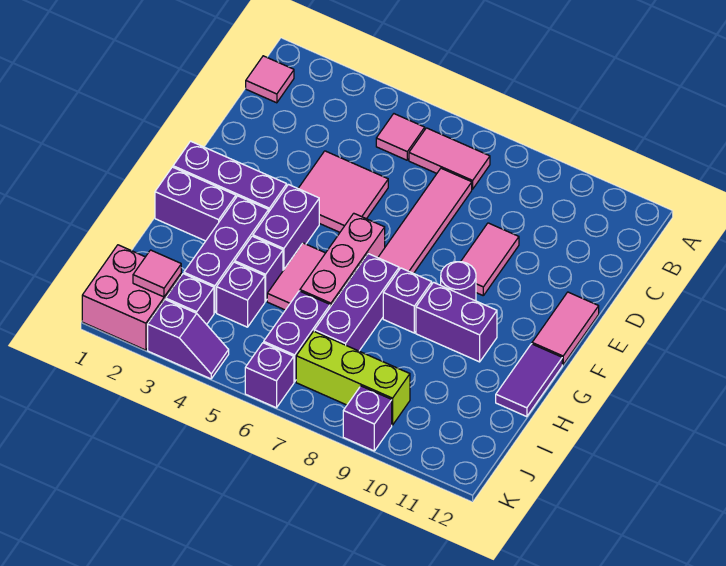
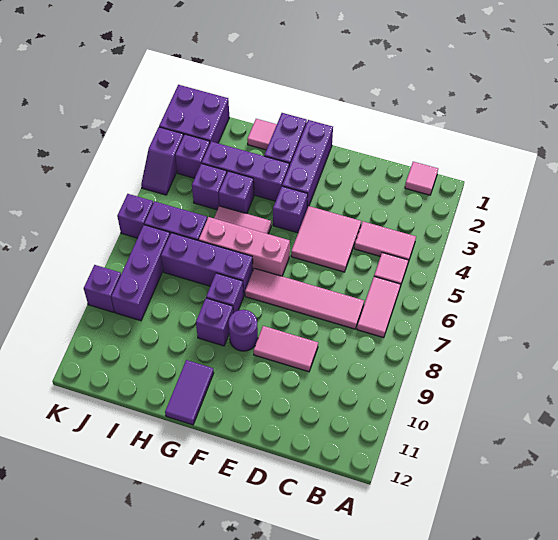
pink tile E12:F12 level 1 -> pink tile B4:C4 level 1
purple brick F4:G4 level 1 -> purple brick F4 level 1
purple brick G9:G10 level 1 -> purple brick G9 level 1
purple tile G12:H12 level 1 -> purple tile G11:G12 level 1
pink brick J1:K2 level 1 -> purple brick J1:K2 level 1
pink tile J2 level 2 -> pink tile H1 level 1
lime brick J7:J9 level 1 -> purple brick J7:J9 level 1

